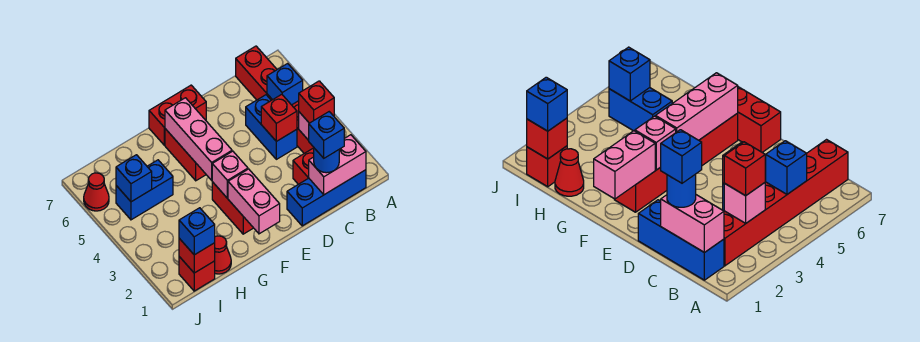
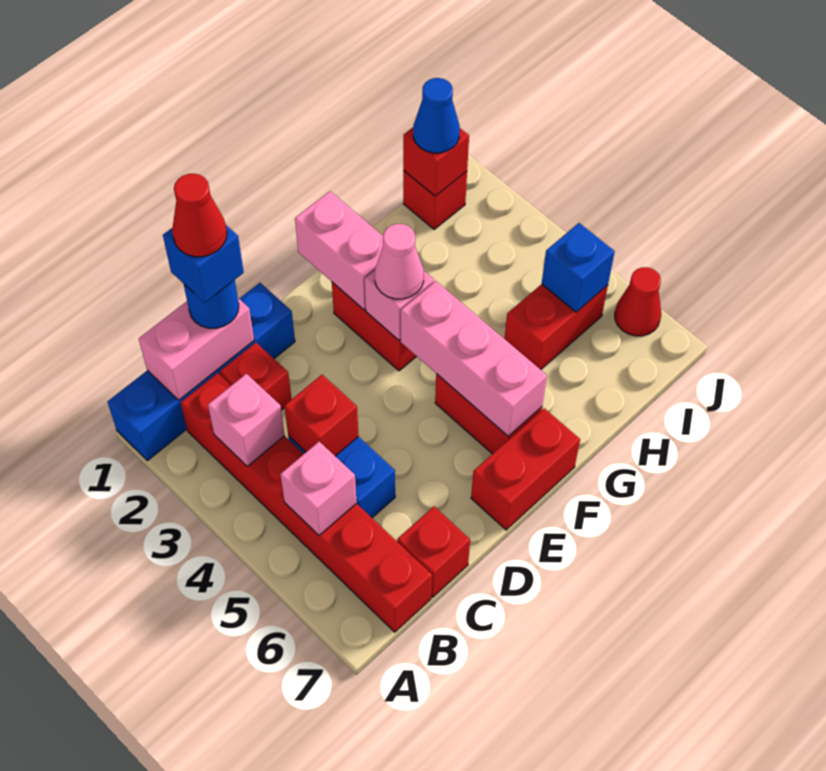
blue brick B1:D1 level 1 -> blue brick A1:D1 level 1
red brick B3 level 3 -> red brick C7 level 1
blue brick B5 level 2 -> pink brick B5 level 2
none -> pink cone F3 level 3
red cone H1 level 1 -> red cone C1 level 5
blue brick H5:I5 level 1 -> red brick H5:I5 level 1
blue brick I1 level 3 -> blue cone I1 level 3

